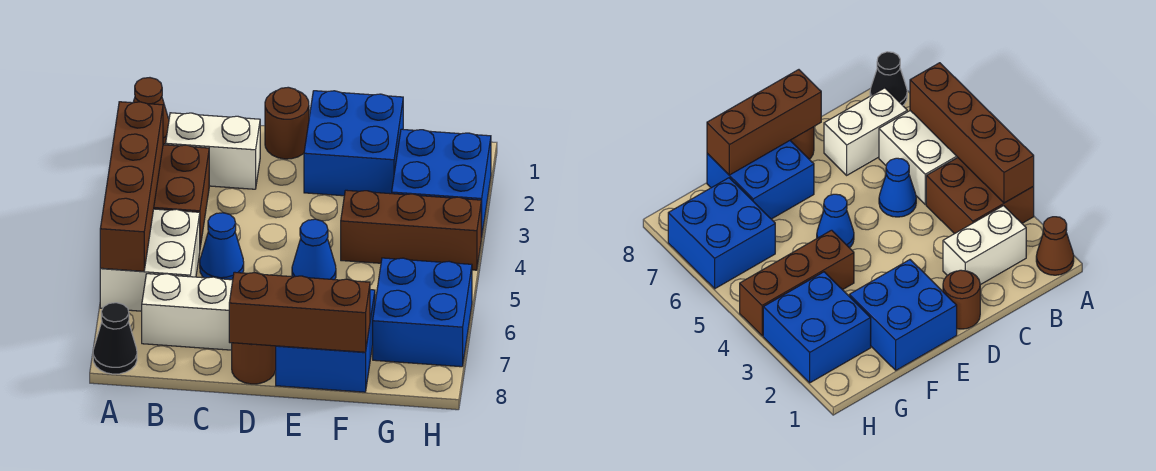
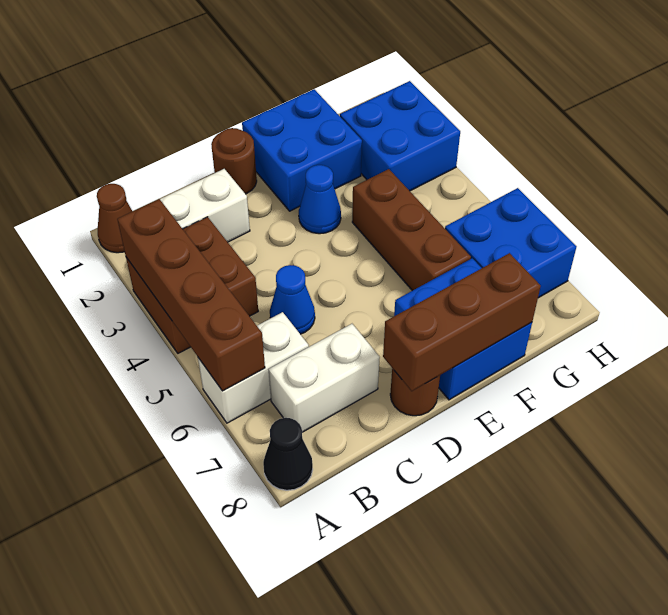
white brick A5:B6 level 1 -> white brick A6:B6 level 1
blue cone E5 level 1 -> blue cone E3 level 1
brown brick F4:H4 level 1 -> brown brick F4:F6 level 1

